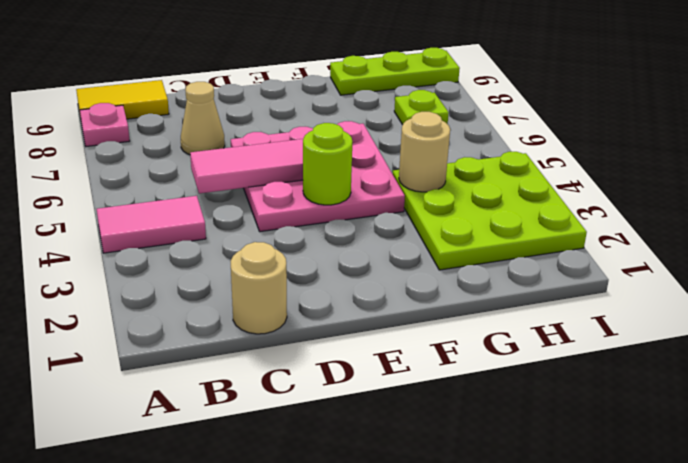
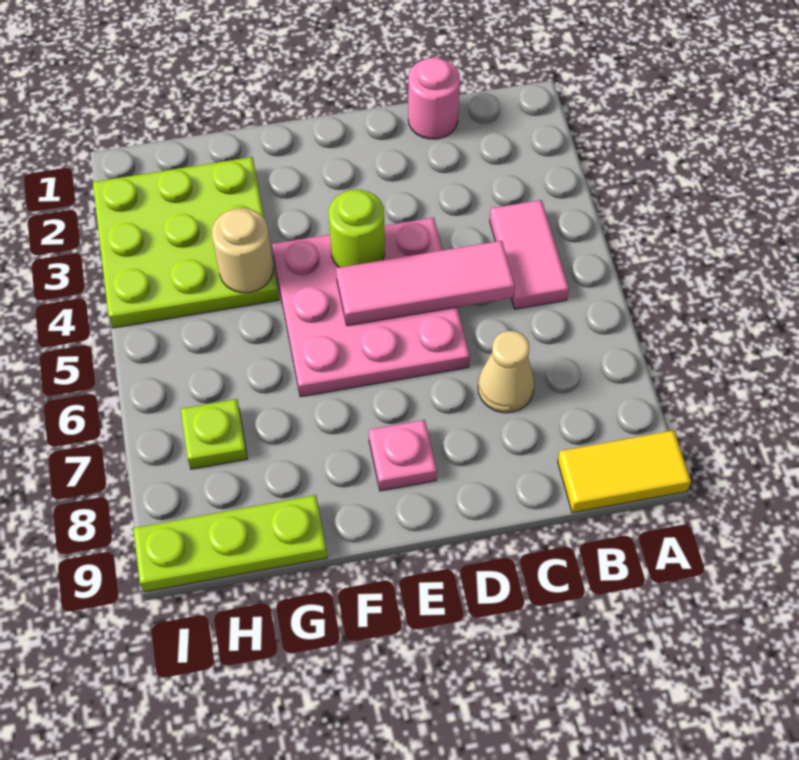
pink tile A4:B4 level 1 -> pink tile B4:B5 level 1
pink plate A8 level 1 -> pink plate E8 level 1
tan round brick C1 level 1 -> pink round brick C1 level 1

